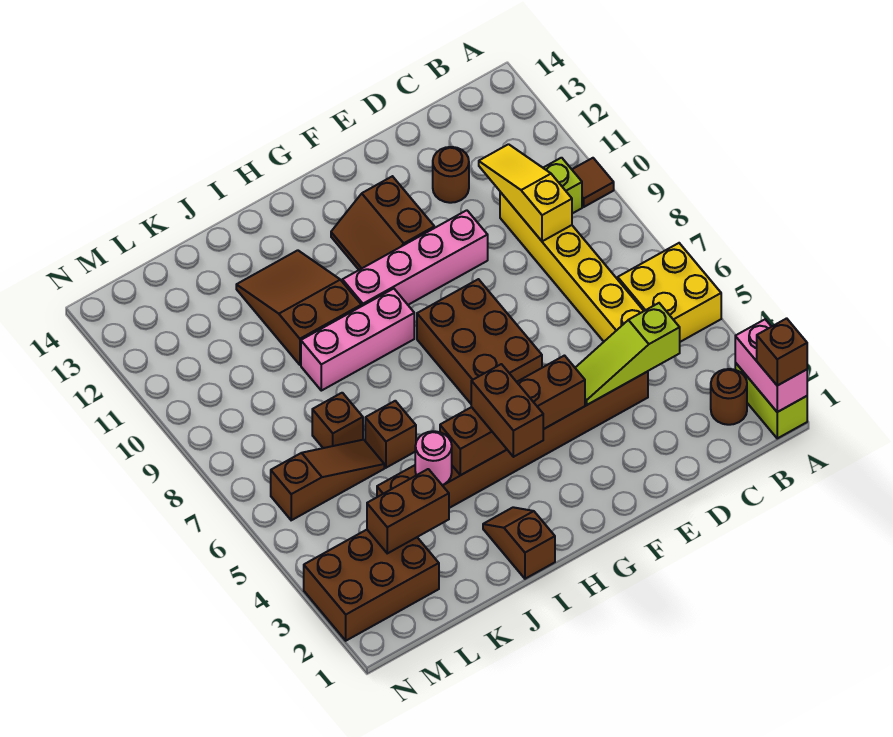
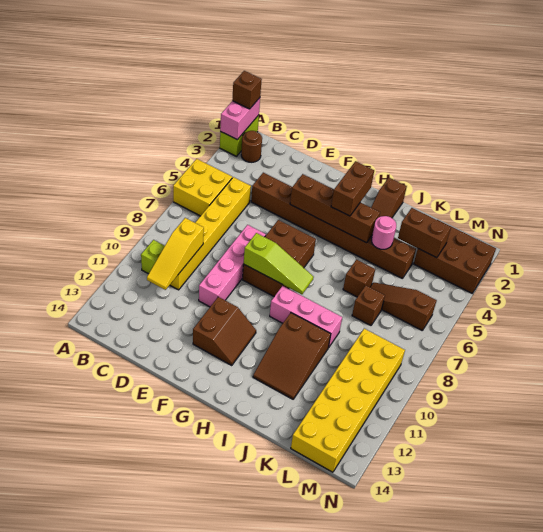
brown tile A10 level 1 -> none
lime slope C4:E4 level 2 top C -> lime slope F8:H8 level 2 top F
brown round brick D12 level 1 -> none
pink brick E10:H10 level 1 -> pink brick E7:E10 level 1
none -> yellow brick L9:M14 level 1

